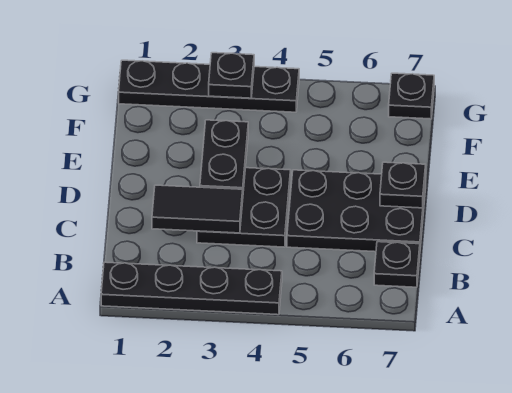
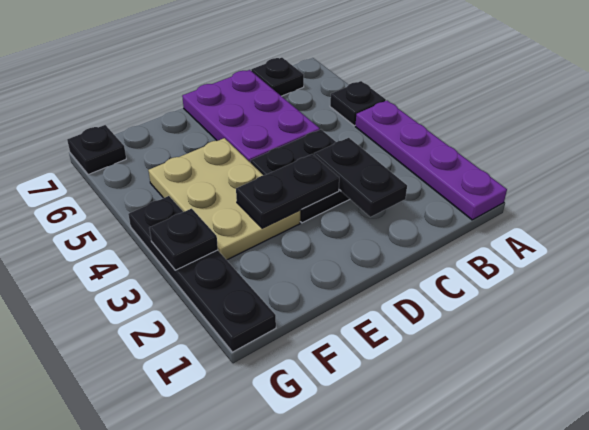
black plate A1:A4 level 1 -> purple plate A1:A4 level 1
black tile C2:C3 level 2 -> black plate C2:C3 level 2
black plate C5:D7 level 1 -> purple plate C5:D7 level 1
black plate D7 level 2 -> black plate A5 level 1
none -> tan plate E3:F5 level 1

